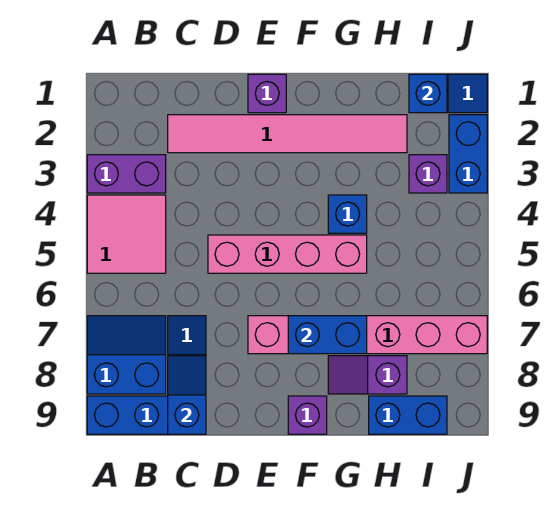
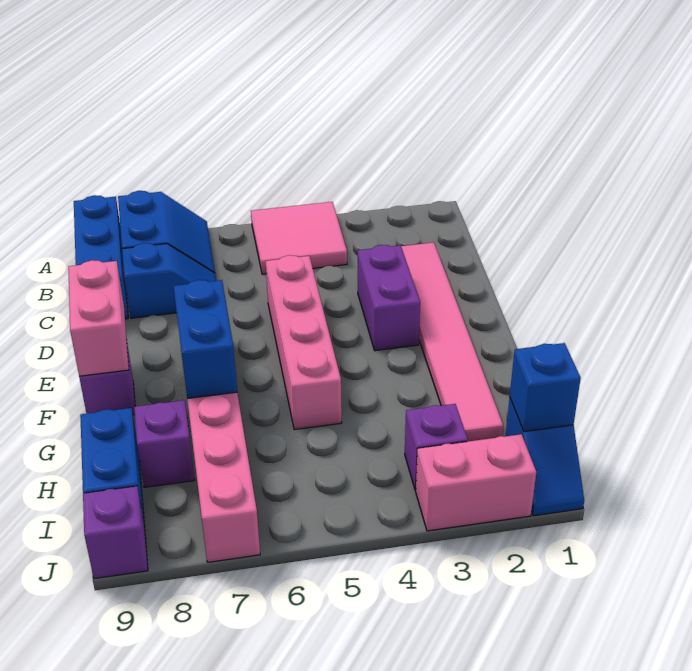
purple brick A3:B3 level 1 -> purple brick D3:E3 level 1
blue slope C8:C9 level 2 top 9 -> none
purple brick E1 level 1 -> purple brick J9 level 1
none -> pink brick E9:F9 level 2
blue brick G4 level 1 -> none
blue brick J2:J3 level 1 -> pink brick J2:J3 level 1

